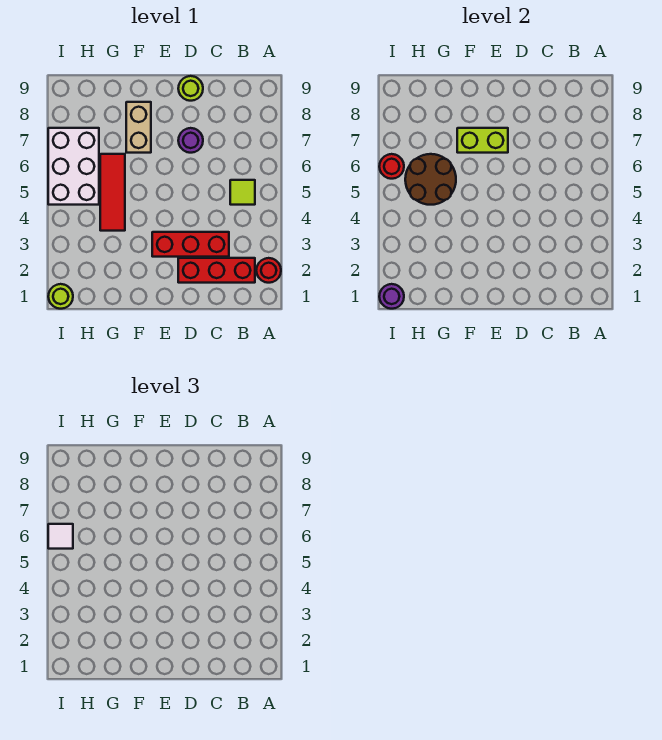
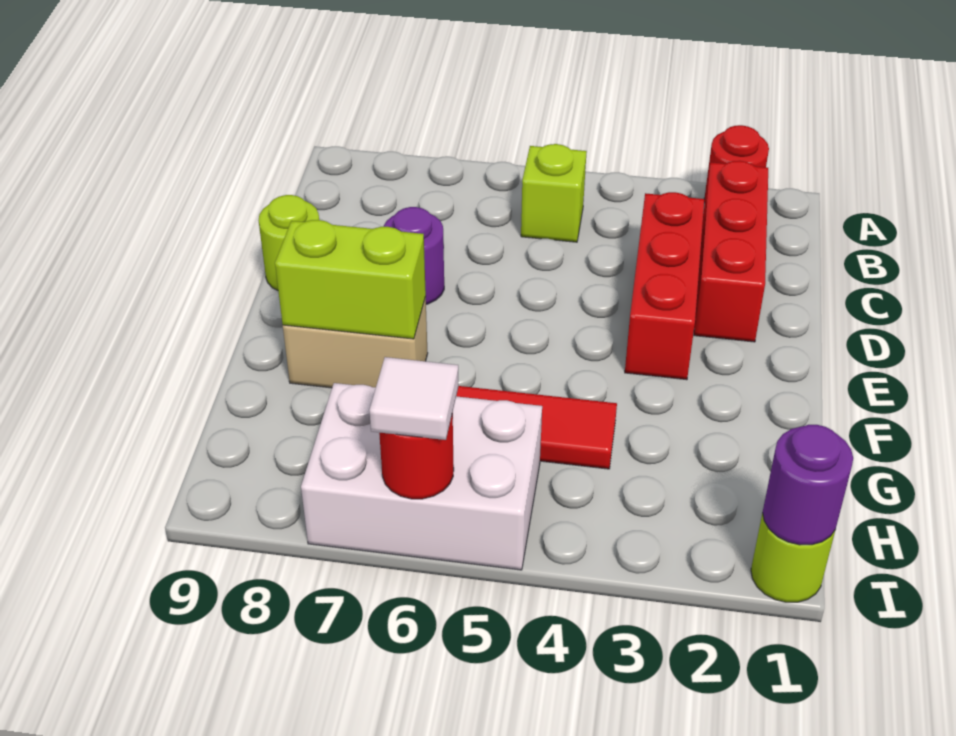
lime tile B5 level 1 -> lime brick B5 level 1
lime brick E7:F7 level 2 -> lime brick F7:F8 level 2
brown round brick G5:H6 level 2 -> none

